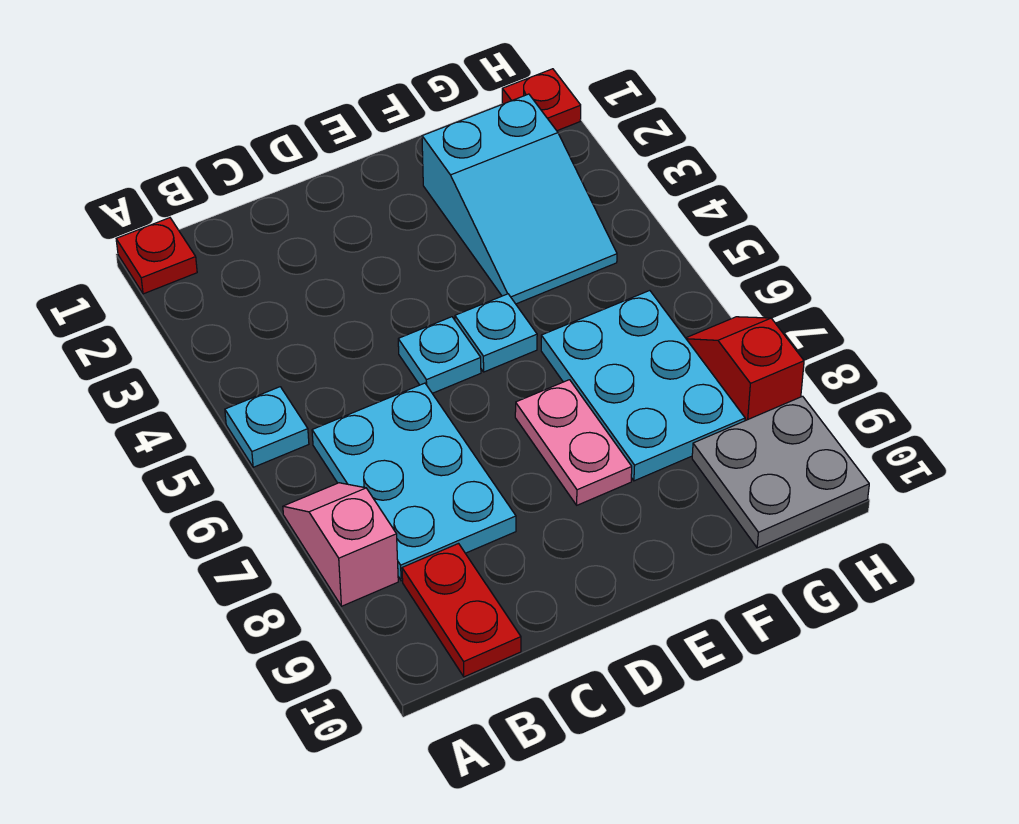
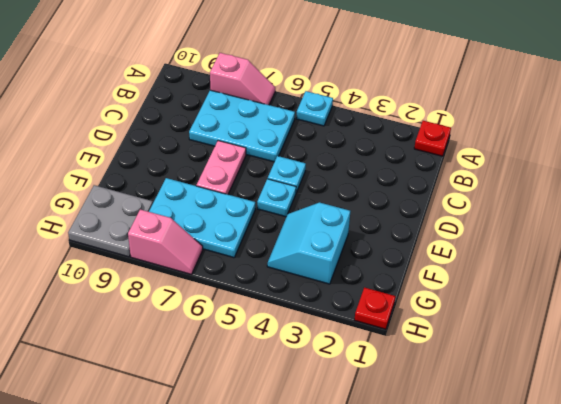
red plate B9:B10 level 1 -> none
pink plate E7:E8 level 1 -> pink plate D7:E7 level 1
cyan slope F2:G4 level 1 top 2 -> cyan slope F3:G4 level 1 top 3
red slope H7:H8 level 1 top 8 -> pink slope H7:H8 level 1 top 8

